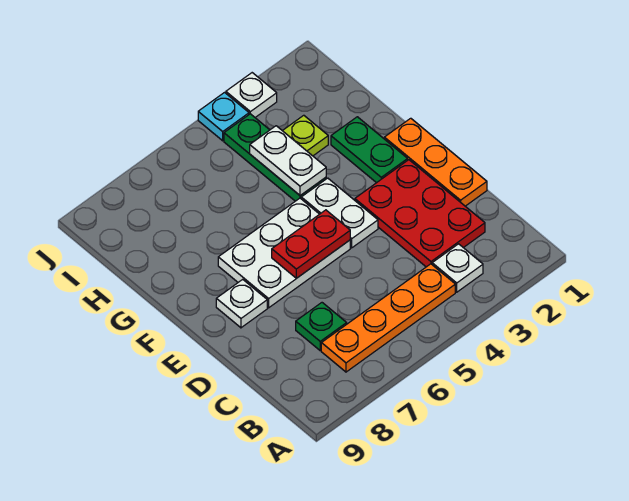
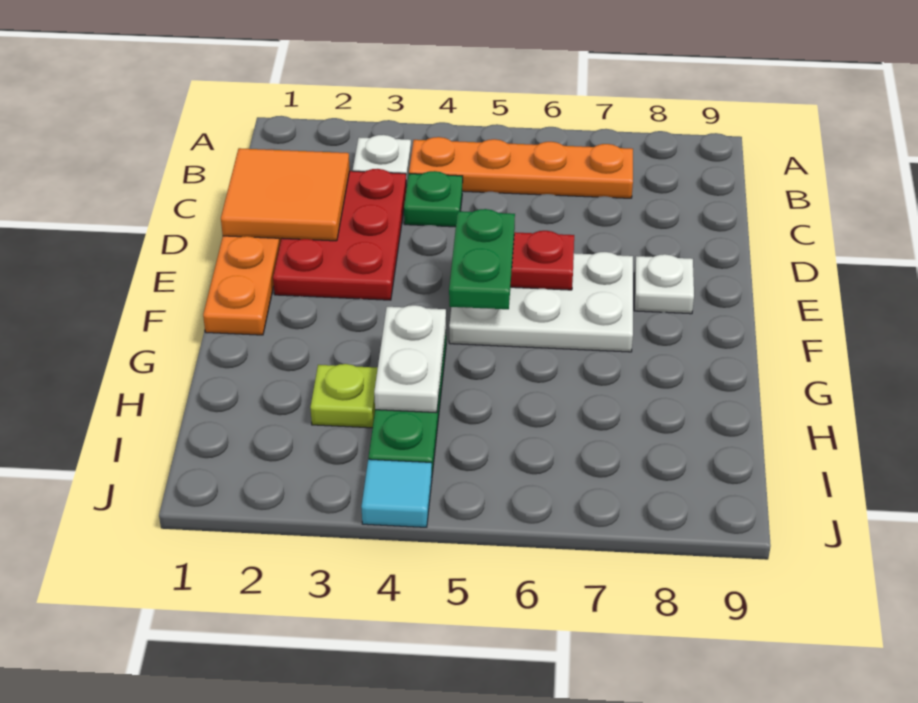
none -> orange tile C1:D2 level 2
green plate C7 level 1 -> green plate C4 level 1
white plate E4:F4 level 1 -> none
green plate F2:G2 level 1 -> green plate E5:F5 level 3
white plate J3 level 1 -> none
cyan plate J4 level 1 -> cyan tile J4 level 1

